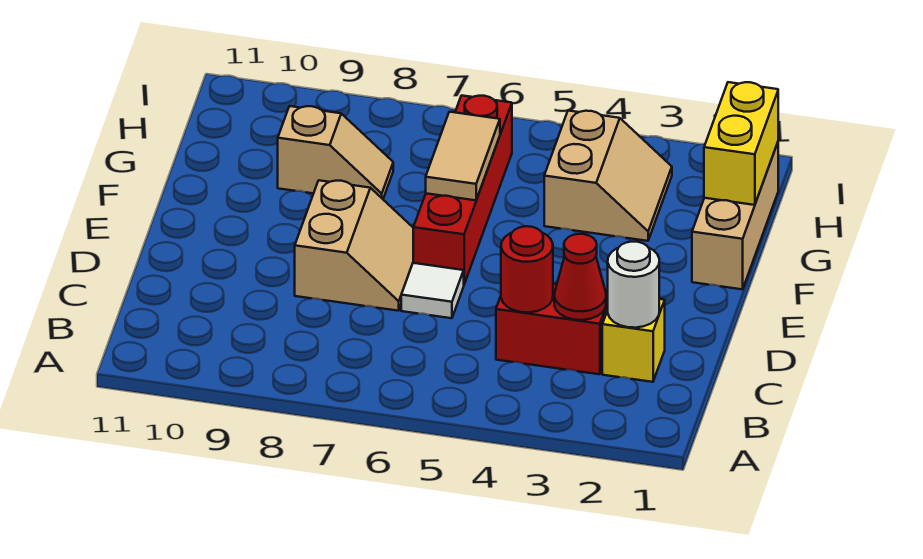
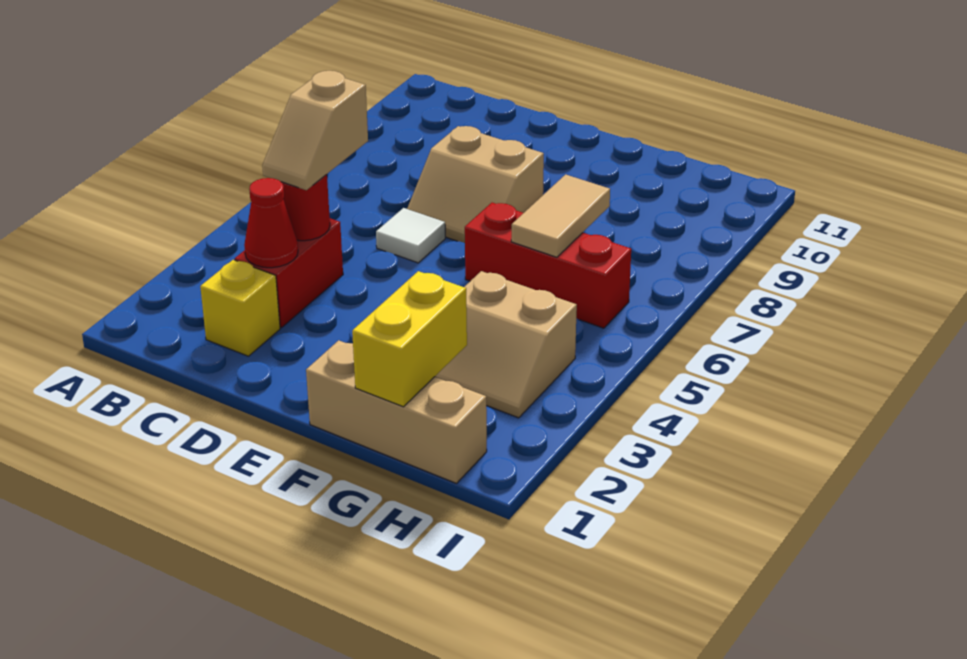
white round brick C2 level 2 -> none
red brick E6:H6 level 1 -> red brick F6:H6 level 1
tan tile F6:G6 level 2 -> tan tile G6:G7 level 2
yellow brick G1:H1 level 2 -> yellow brick G1:G2 level 2
tan slope G8:G9 level 1 top 9 -> tan slope C4:C5 level 3 top 5

